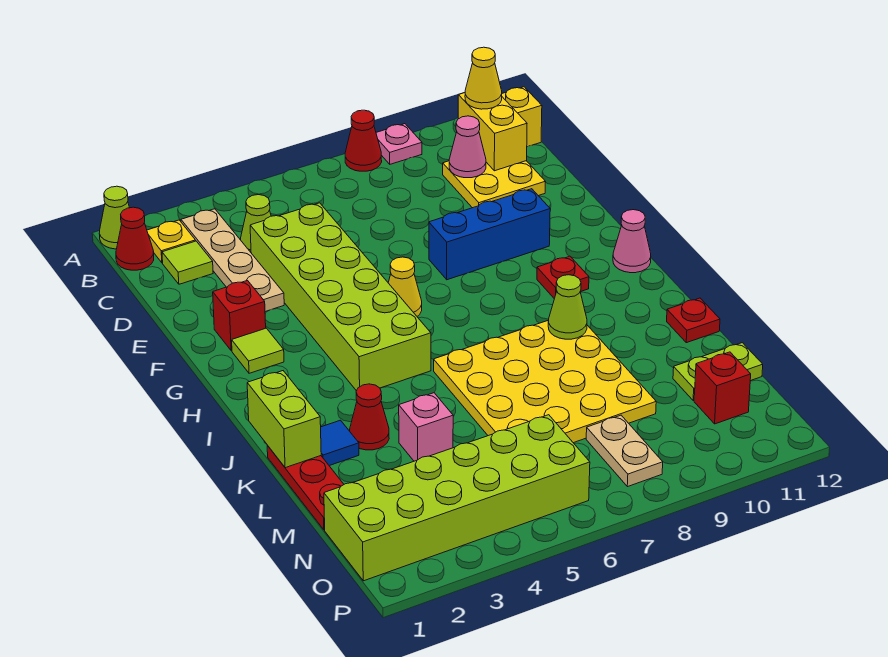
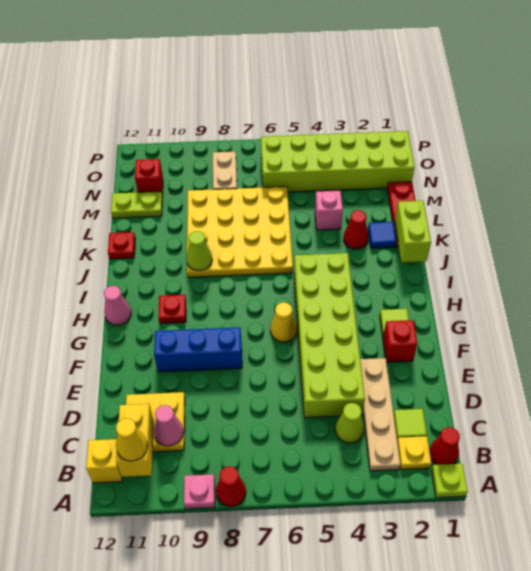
lime cone A1 level 1 -> lime plate A1 level 1

